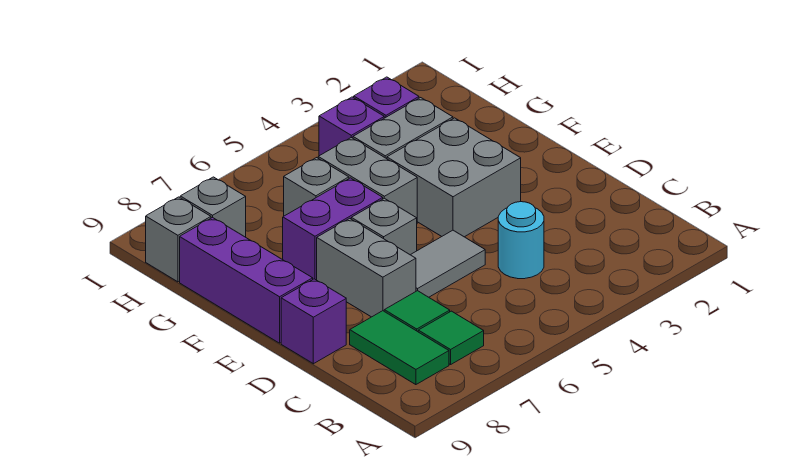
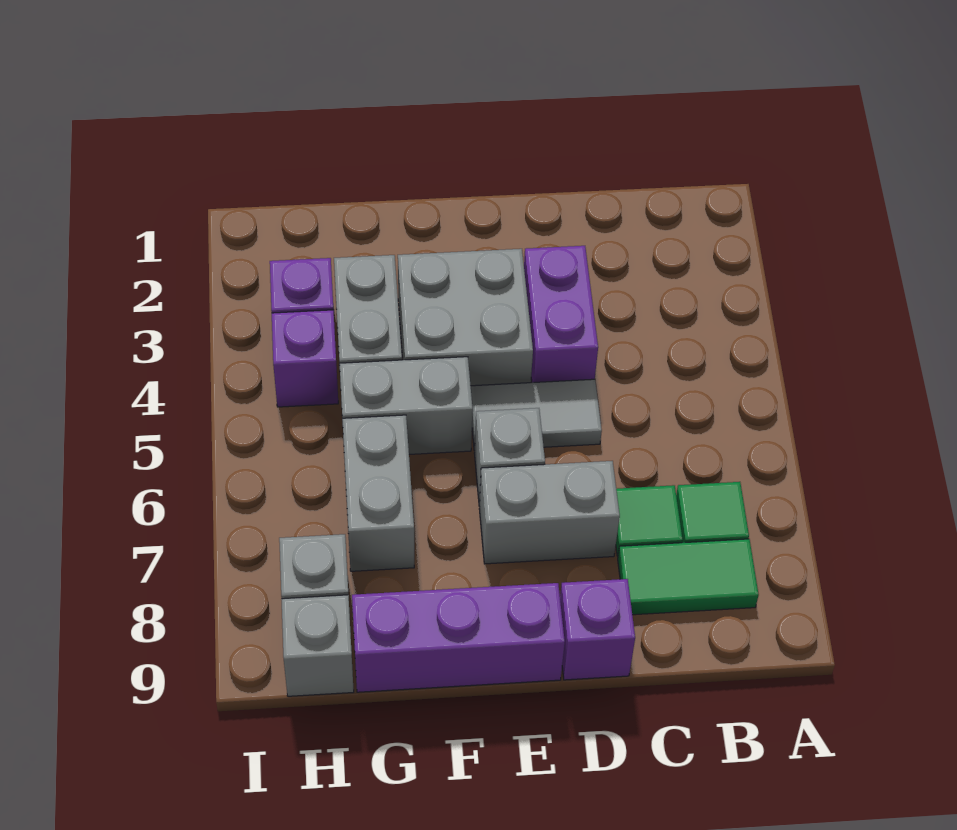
cyan round brick C4 level 1 -> none
grey tile D5:D6 level 1 -> grey tile D5:E5 level 1
purple brick F6:F7 level 1 -> purple brick D3:D4 level 1
grey brick G6 level 1 -> grey brick G6:G7 level 1

